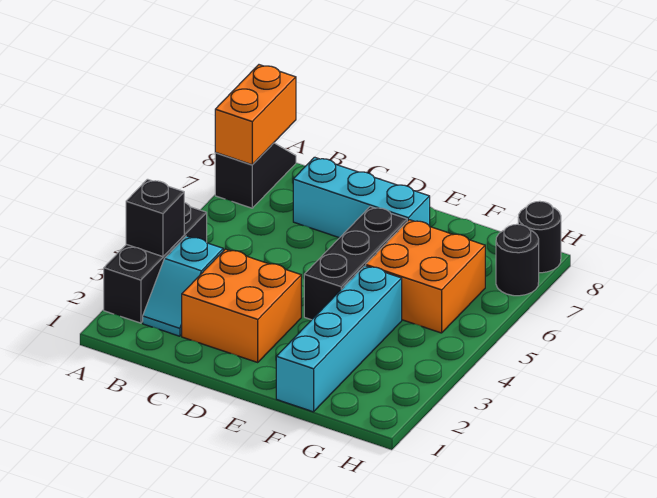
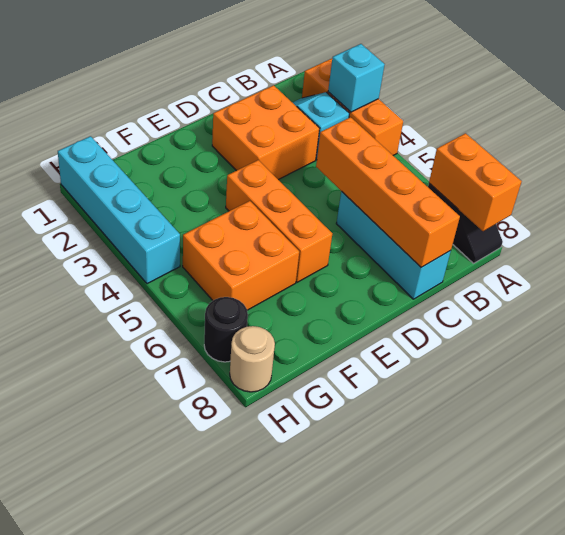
black brick A2:A4 level 1 -> orange brick A2:A4 level 1
black brick A3 level 2 -> cyan brick A3 level 2
none -> orange brick C5:C8 level 2
cyan brick C7:E7 level 1 -> cyan brick C6:C8 level 1
black brick E4:E6 level 1 -> orange brick E4:E6 level 1
cyan brick F1:F4 level 1 -> cyan brick H1:H4 level 1
black round brick H8 level 1 -> tan round brick H8 level 1

